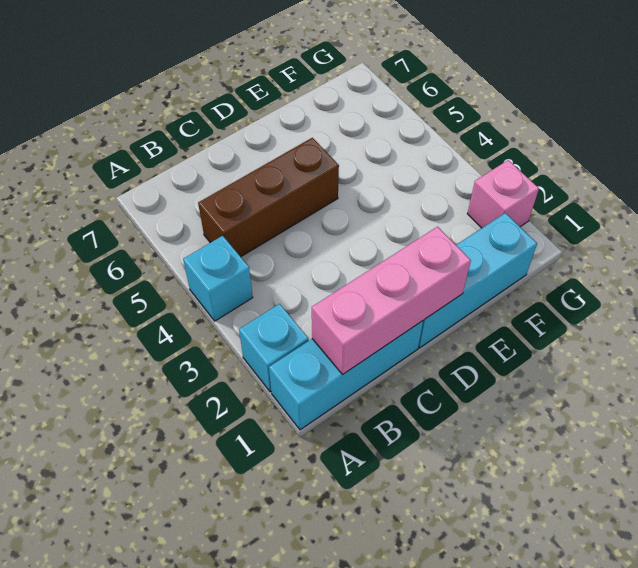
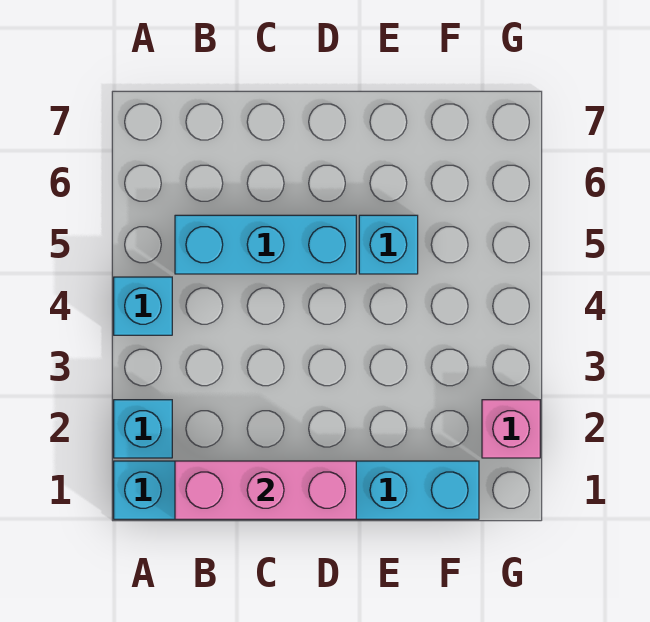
brown brick B5:D5 level 1 -> cyan brick B5:D5 level 1
none -> cyan brick E5 level 1

